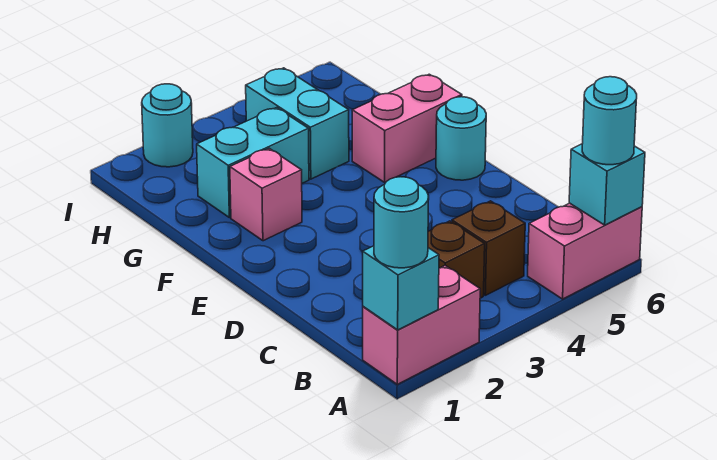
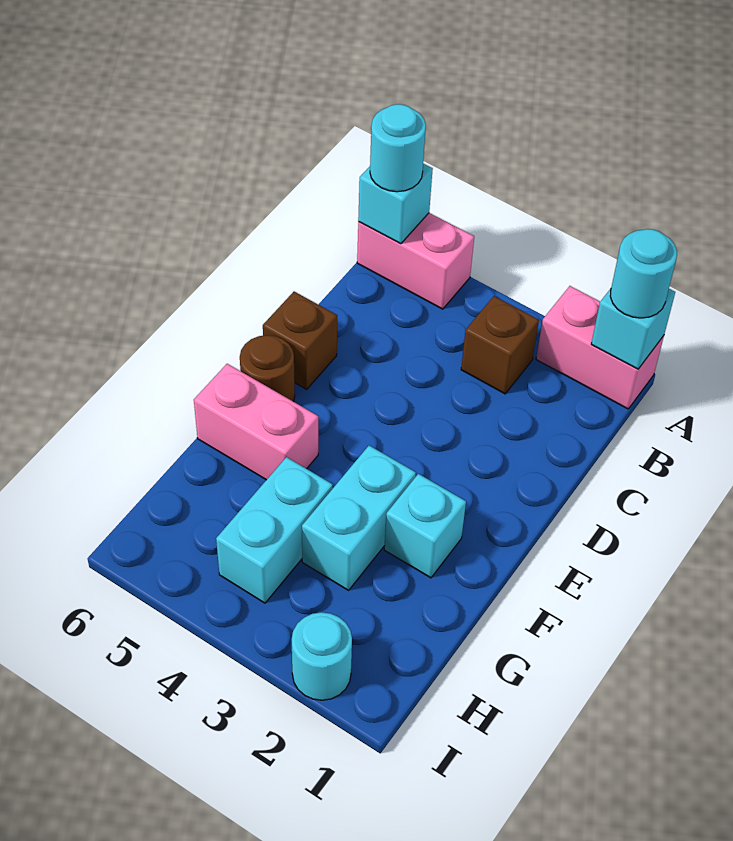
brown brick B4 level 1 -> brown brick D6 level 1
cyan round brick E6 level 1 -> brown round brick E6 level 1
pink brick F2 level 1 -> cyan brick F2 level 1
cyan brick G2:G3 level 1 -> cyan brick F3:G3 level 1

